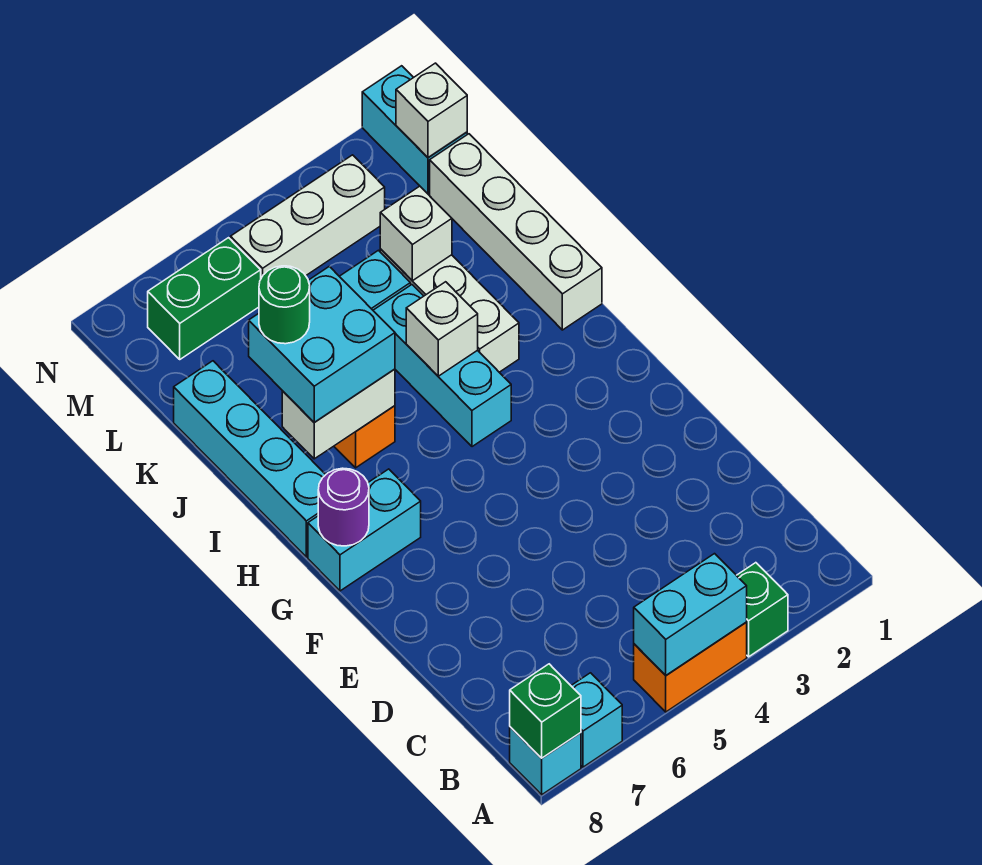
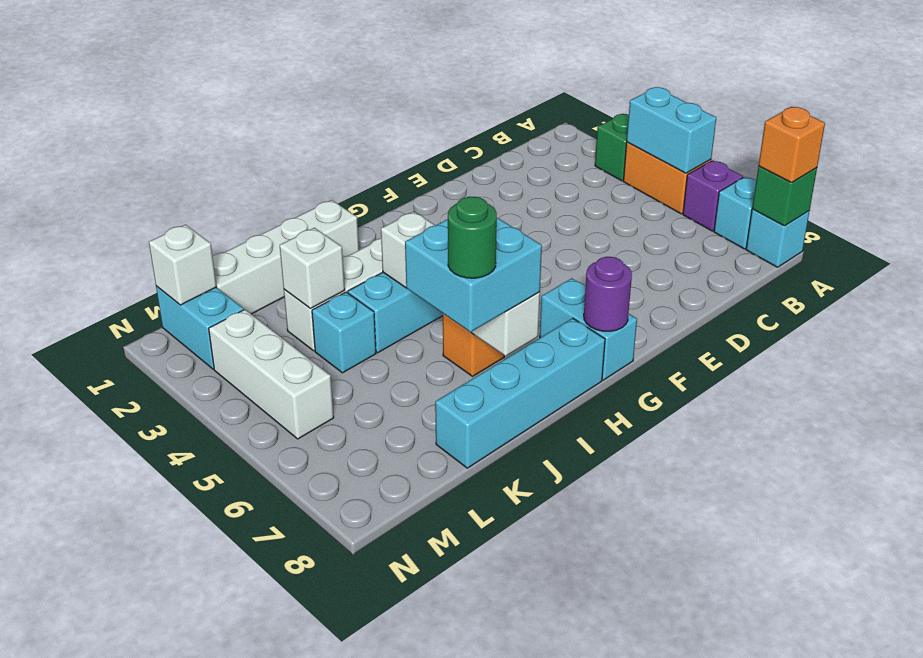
none -> purple brick A6 level 1
none -> orange brick A8 level 3
cyan brick M1:N1 level 1 -> cyan brick M1:M2 level 1
green brick M6:M7 level 1 -> none

